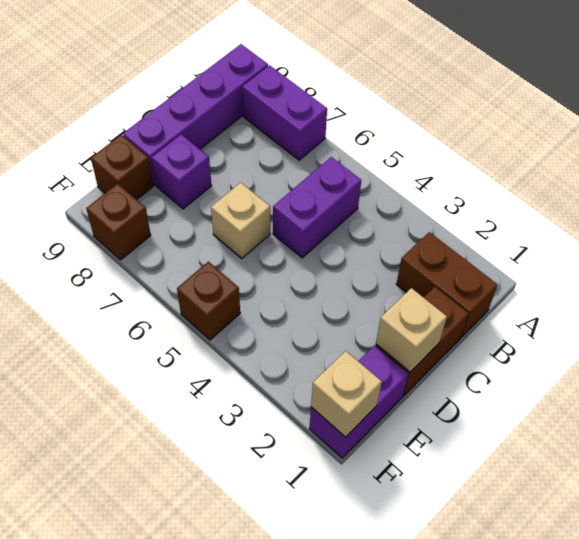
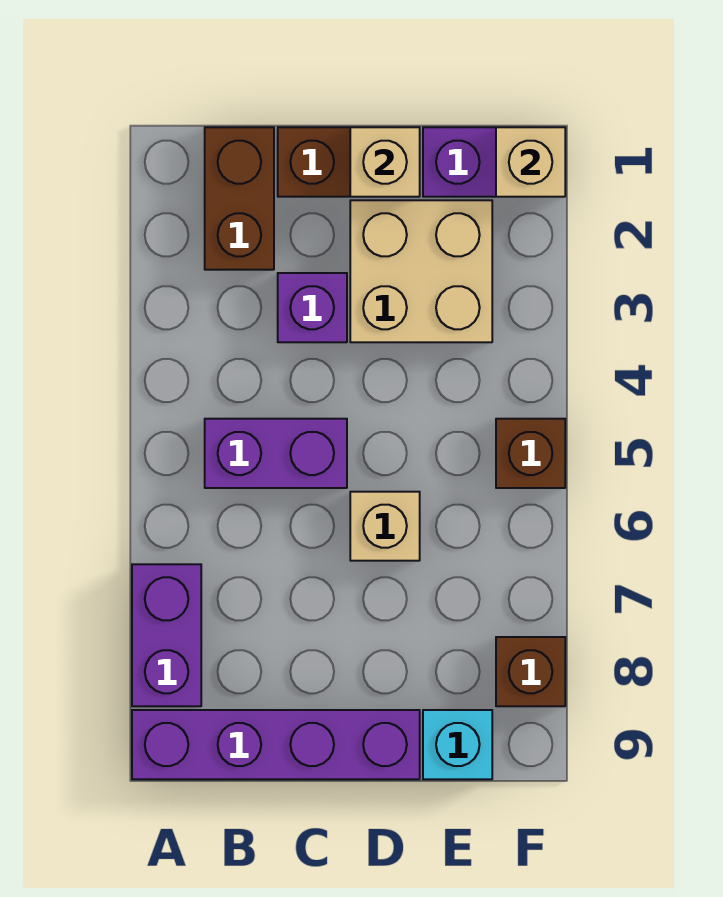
none -> tan brick D2:E3 level 1
purple brick D8 level 1 -> purple brick C3 level 1
brown brick E9 level 1 -> cyan brick E9 level 1

